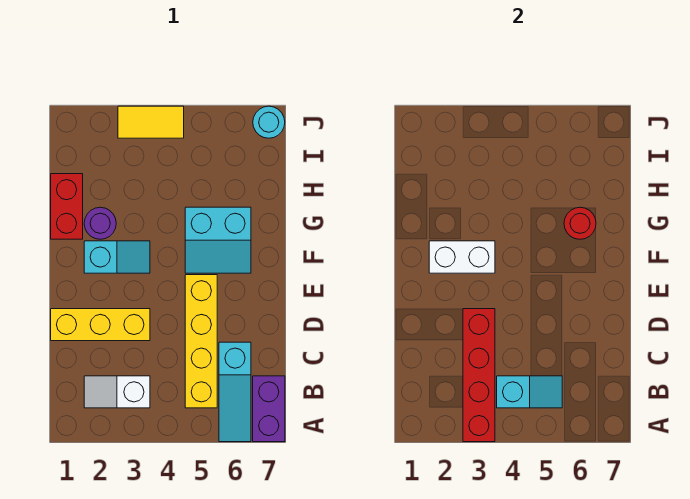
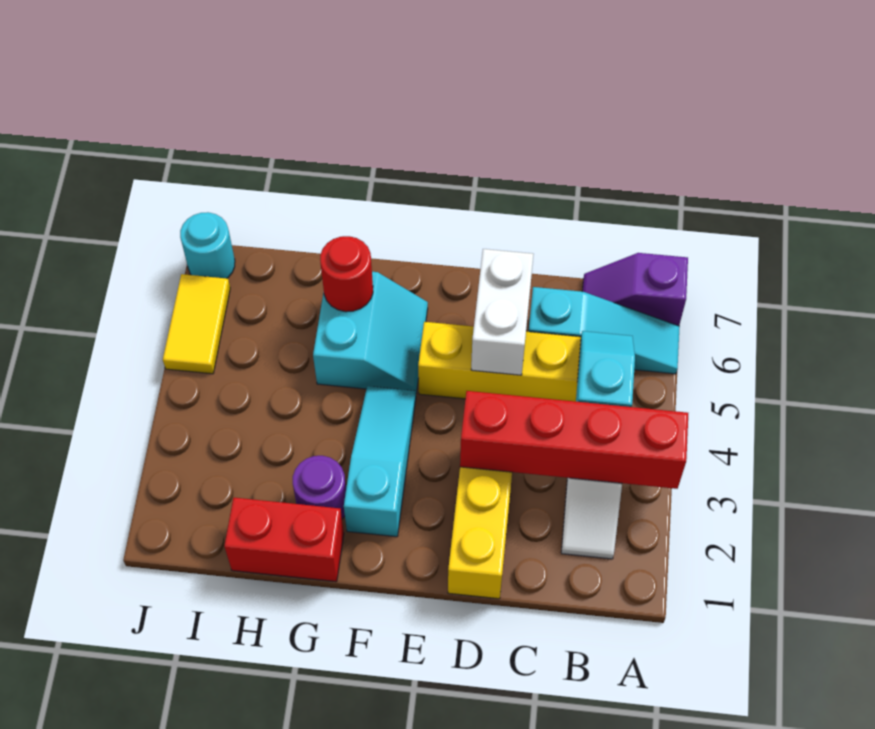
purple brick A7:B7 level 1 -> purple slope A7:B7 level 1 top A
cyan slope F2:F3 level 1 top 2 -> cyan slope F2:F4 level 1 top 2
white brick F2:F3 level 2 -> white brick D5:D6 level 2
yellow tile J3:J4 level 1 -> yellow tile J5:J6 level 1

